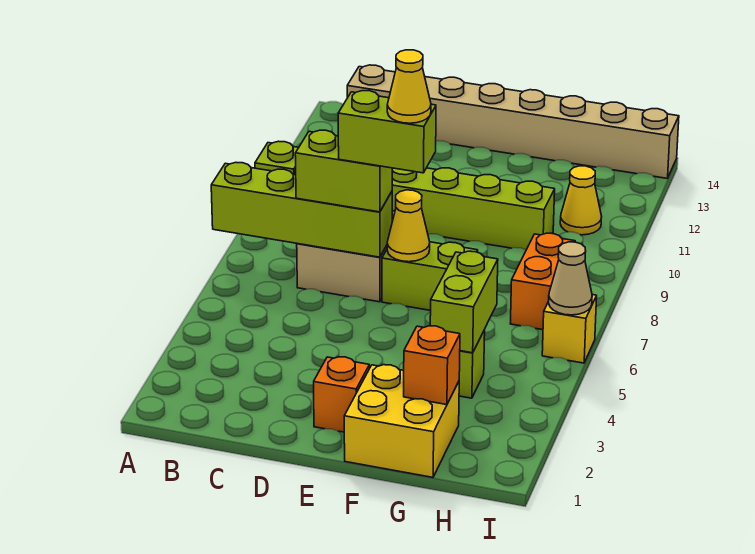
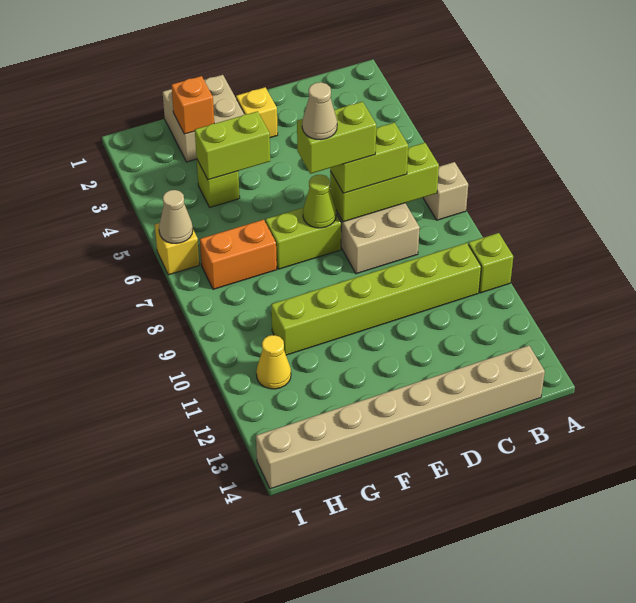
none -> tan brick A7 level 1
lime brick A7:D7 level 2 -> lime brick B7:D7 level 2
orange brick E2 level 1 -> yellow brick E2 level 1
yellow cone E7 level 2 -> lime cone E7 level 2
yellow cone E7 level 5 -> tan cone E7 level 5
yellow brick F1:G2 level 1 -> tan brick F1:G2 level 1
lime brick G4:G5 level 2 -> lime brick F4:G4 level 2
orange brick H7:H8 level 1 -> orange brick G7:H7 level 1

